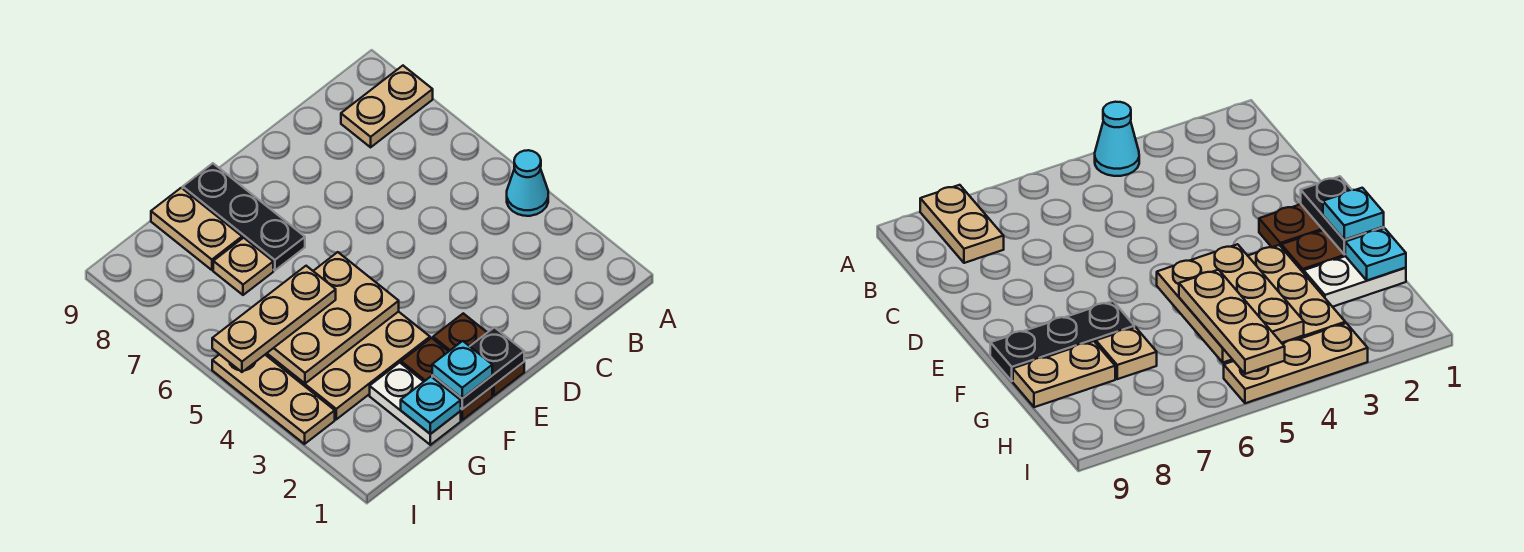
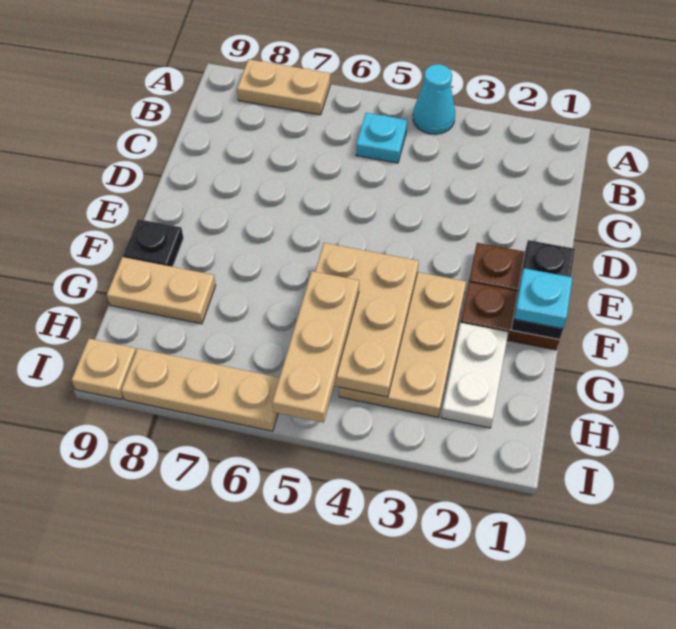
tan plate A8:B8 level 1 -> tan plate A7:A8 level 1
black plate F7:F9 level 1 -> black plate F9 level 1
white plate G1:G2 level 1 -> white plate G2:H2 level 1
cyan plate G1 level 2 -> cyan plate B5 level 1
tan plate G7 level 1 -> tan plate I9 level 1
tan plate I3:I5 level 1 -> tan plate I6:I8 level 1

